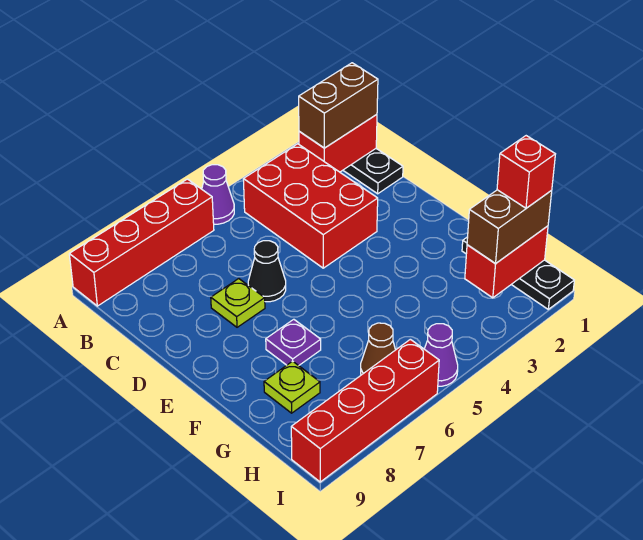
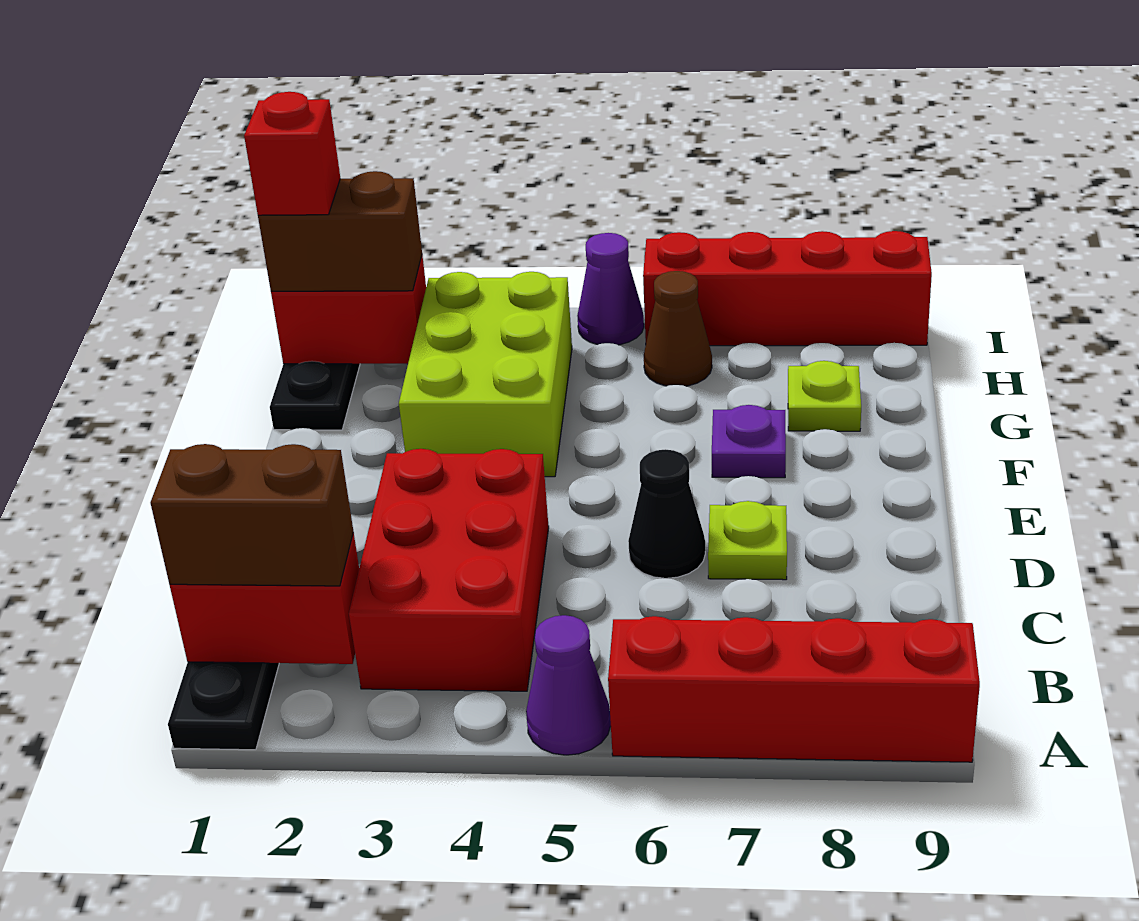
none -> lime brick F3:H4 level 1

